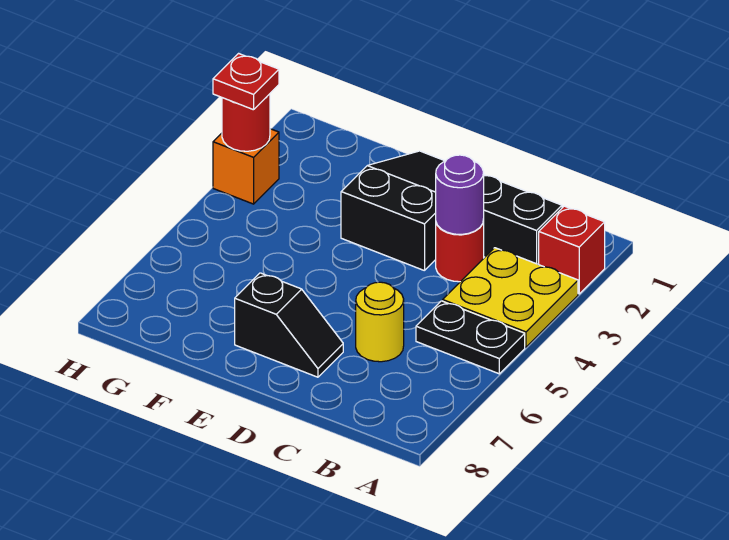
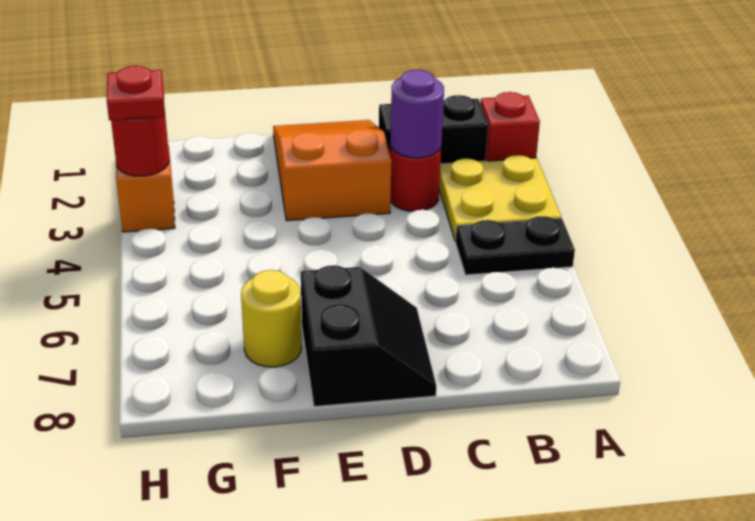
yellow round brick C6 level 1 -> yellow round brick F7 level 1
black slope D1:E3 level 1 top 3 -> orange slope D1:E3 level 1 top 3
black slope D7:E7 level 1 top E -> black slope D7:E8 level 1 top E

